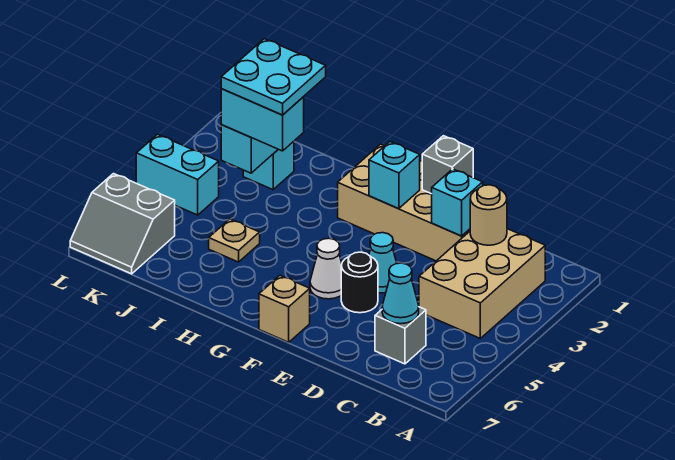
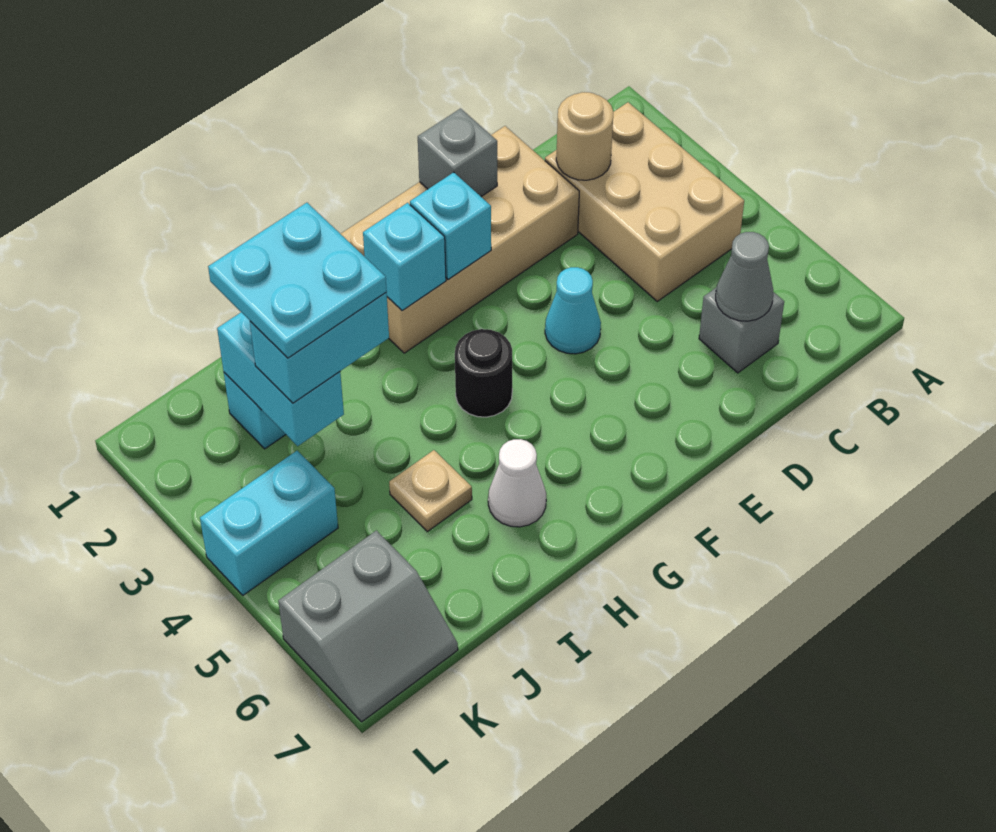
cyan cone C6 level 2 -> grey cone C6 level 2
cyan brick D2 level 2 -> cyan brick G2 level 2
black round brick E5 level 1 -> black round brick G4 level 1
white cone F5 level 1 -> white cone H6 level 1
tan brick F7 level 1 -> none

